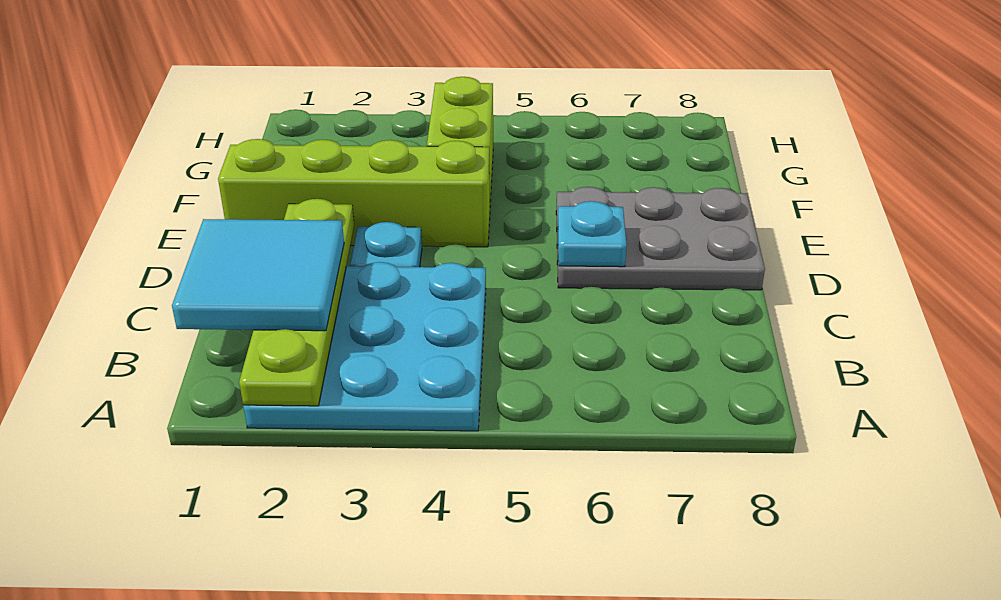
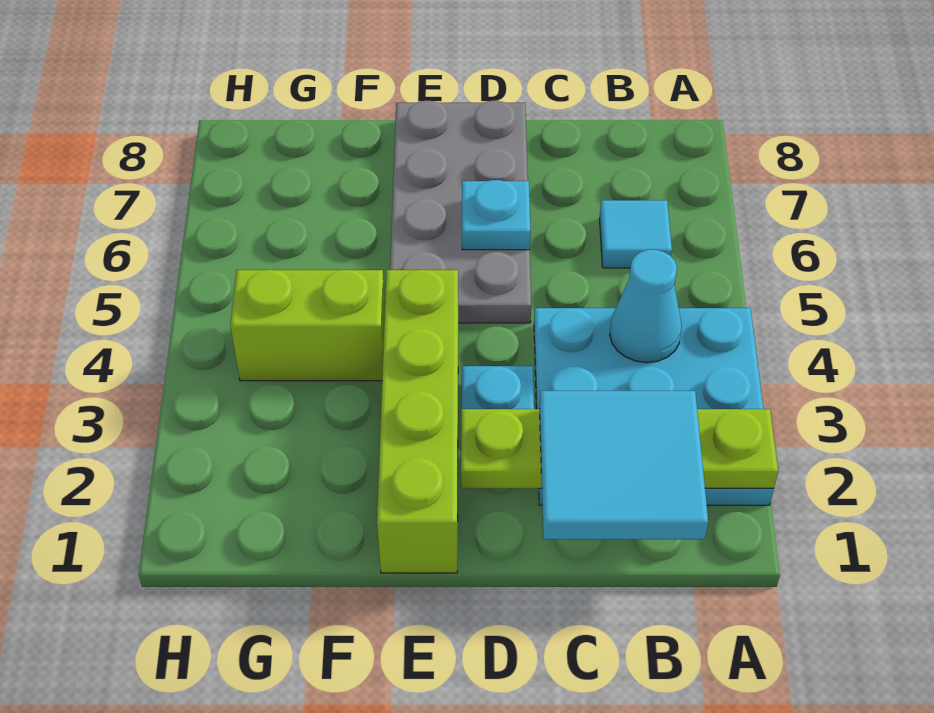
none -> cyan cone B4 level 2
none -> cyan tile B6 level 1
grey plate D6:E8 level 1 -> grey plate D5:E8 level 1

